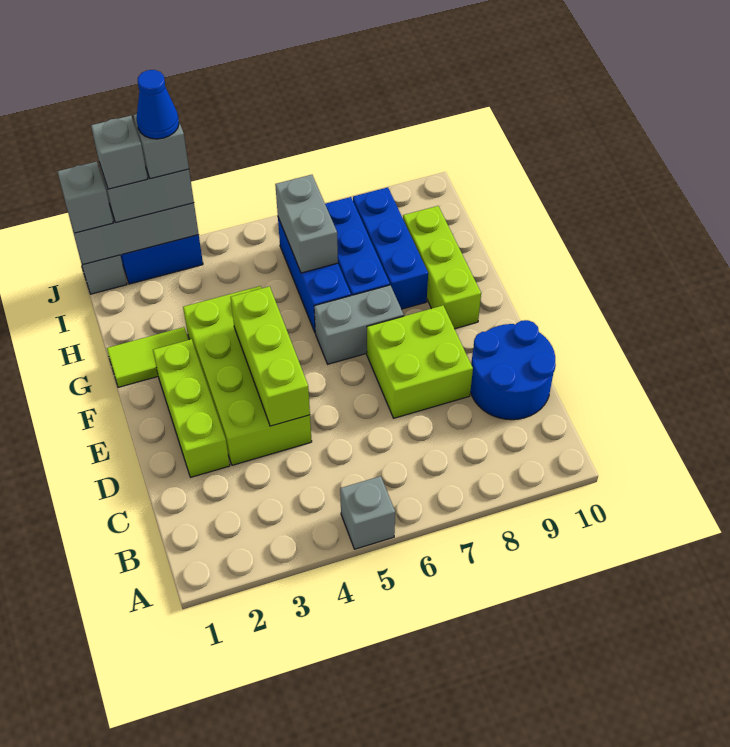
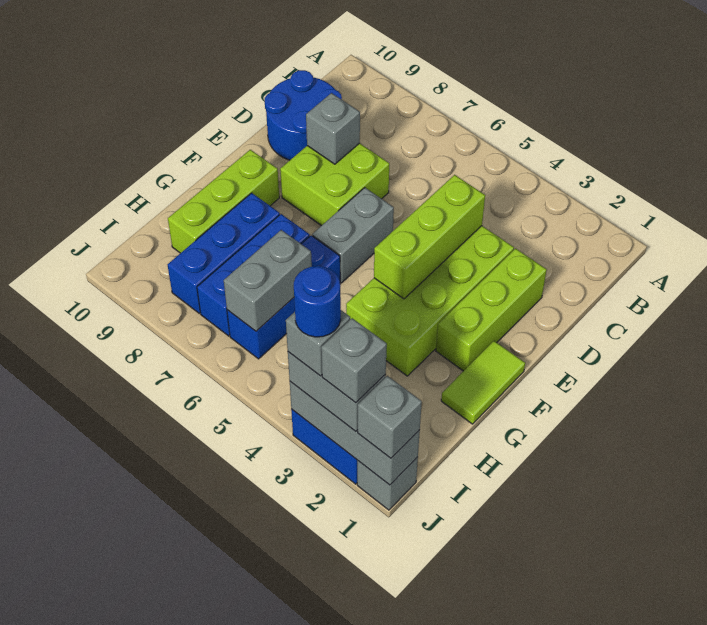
grey brick A5 level 1 -> grey brick D8 level 2
grey brick F6:F7 level 1 -> grey brick E6:F6 level 1
lime tile G1:G2 level 1 -> lime tile F1:G1 level 1
blue cone J3 level 5 -> blue round brick J3 level 5

